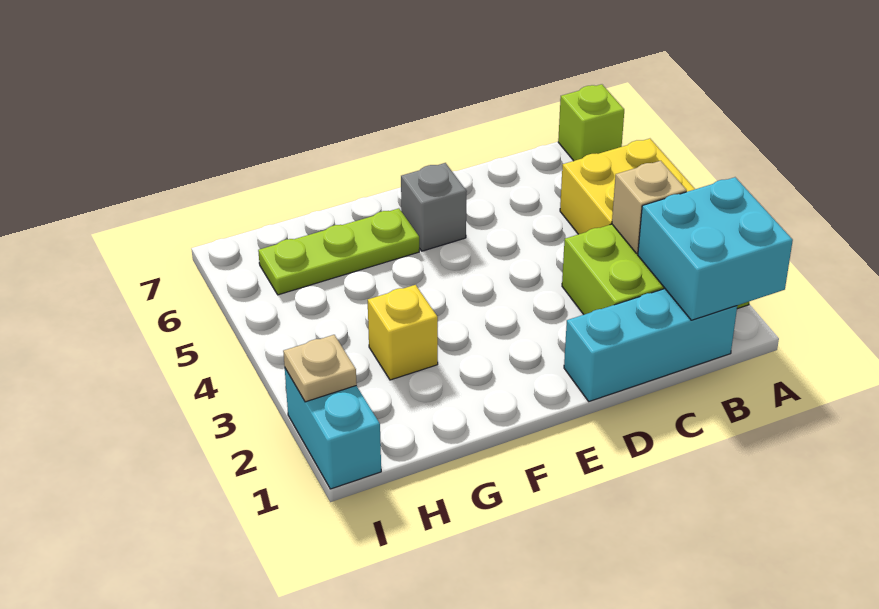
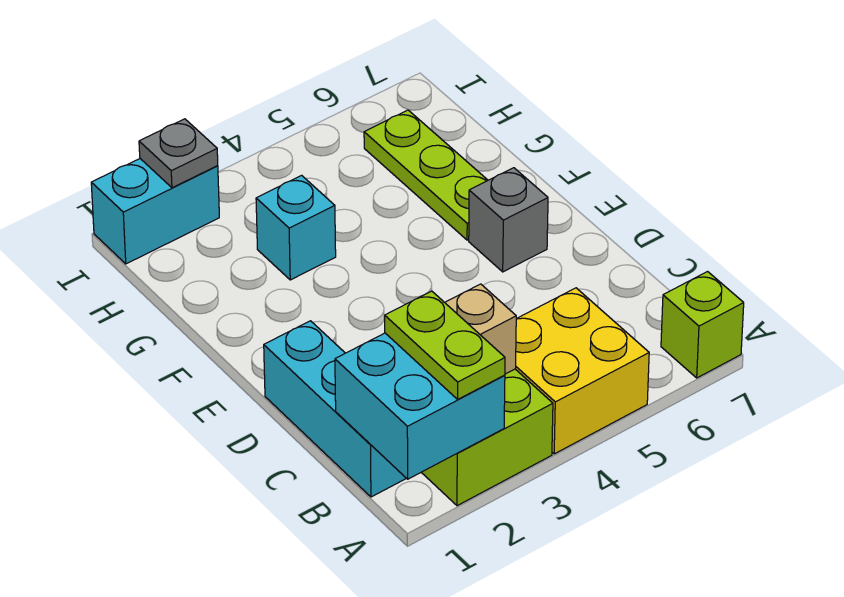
none -> lime plate A2:B2 level 3
yellow brick G3 level 1 -> cyan brick G3 level 1
tan plate I2 level 2 -> grey plate I2 level 2

